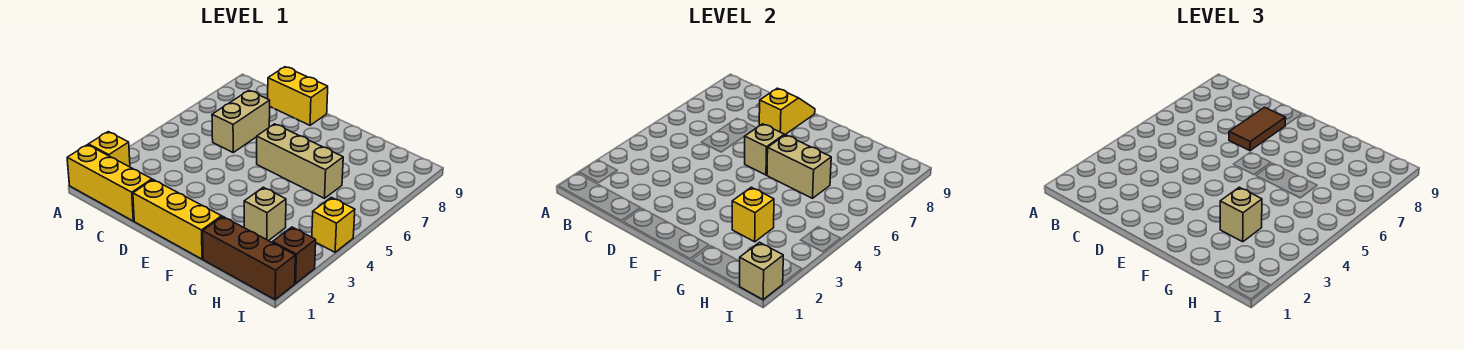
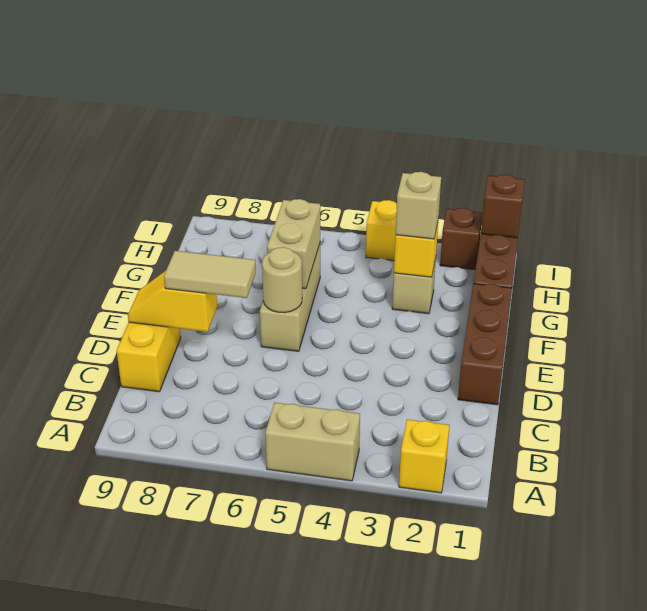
yellow brick A1:C1 level 1 -> none
tan brick C6:C7 level 1 -> tan brick A4:A5 level 1
yellow brick D1:F1 level 1 -> brown brick D1:F1 level 1
brown tile D7:D8 level 3 -> tan tile D7:D8 level 3
tan brick E6 level 2 -> tan round brick E6 level 2
tan brick I1 level 2 -> brown brick I1 level 2

